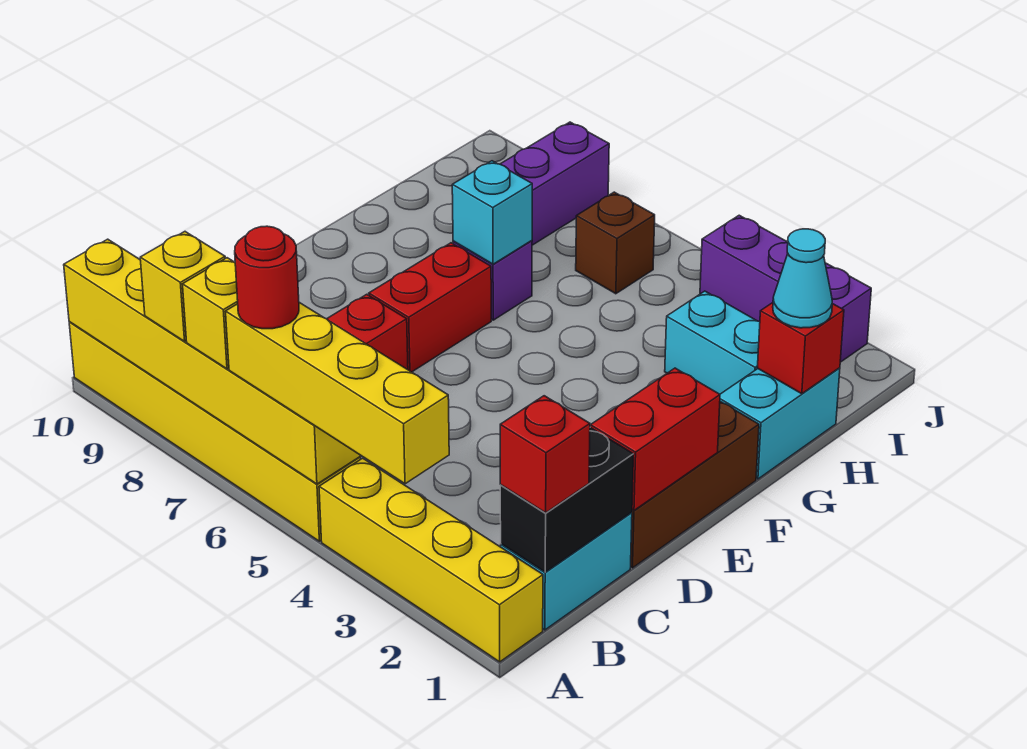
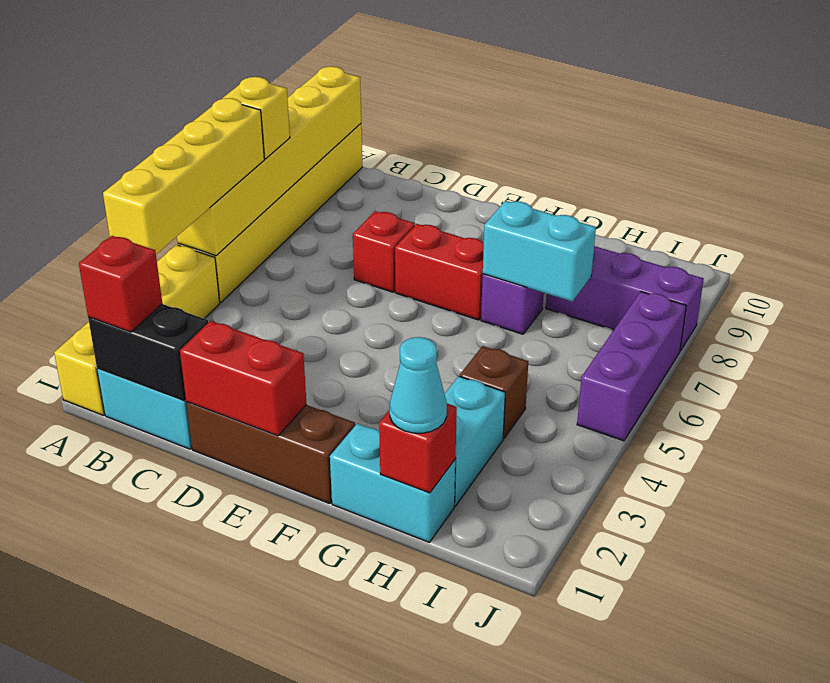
red round brick A6 level 4 -> none
yellow brick A8 level 3 -> none
cyan brick G7 level 2 -> cyan brick G7:H7 level 2
brown brick I6 level 1 -> brown brick H4 level 1
purple brick J2:J4 level 1 -> purple brick J5:J7 level 1

